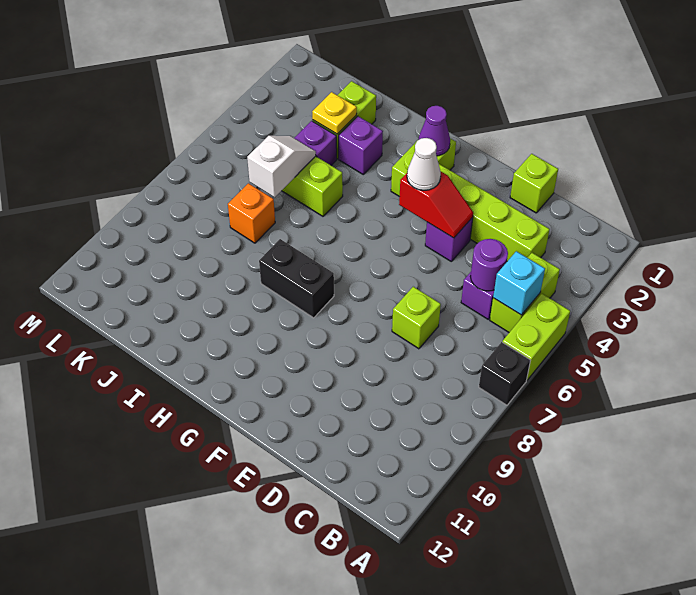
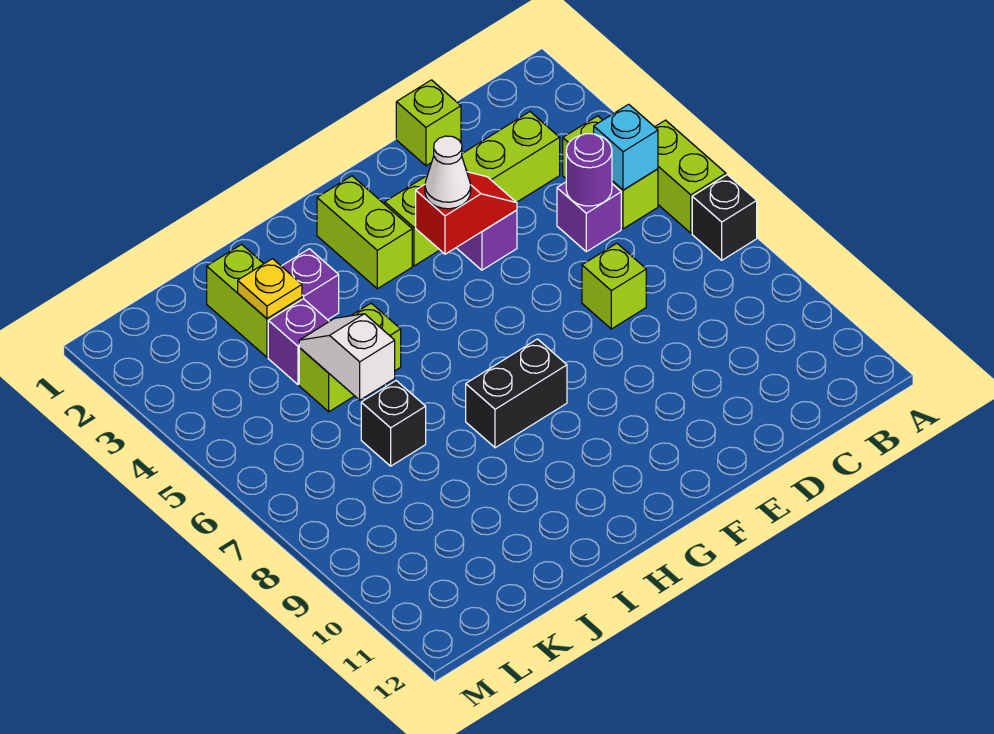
purple cone G2 level 2 -> none
orange brick J7 level 1 -> black brick J7 level 1

